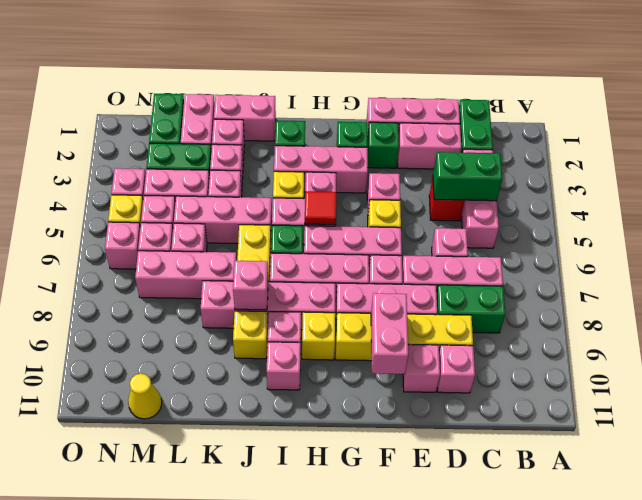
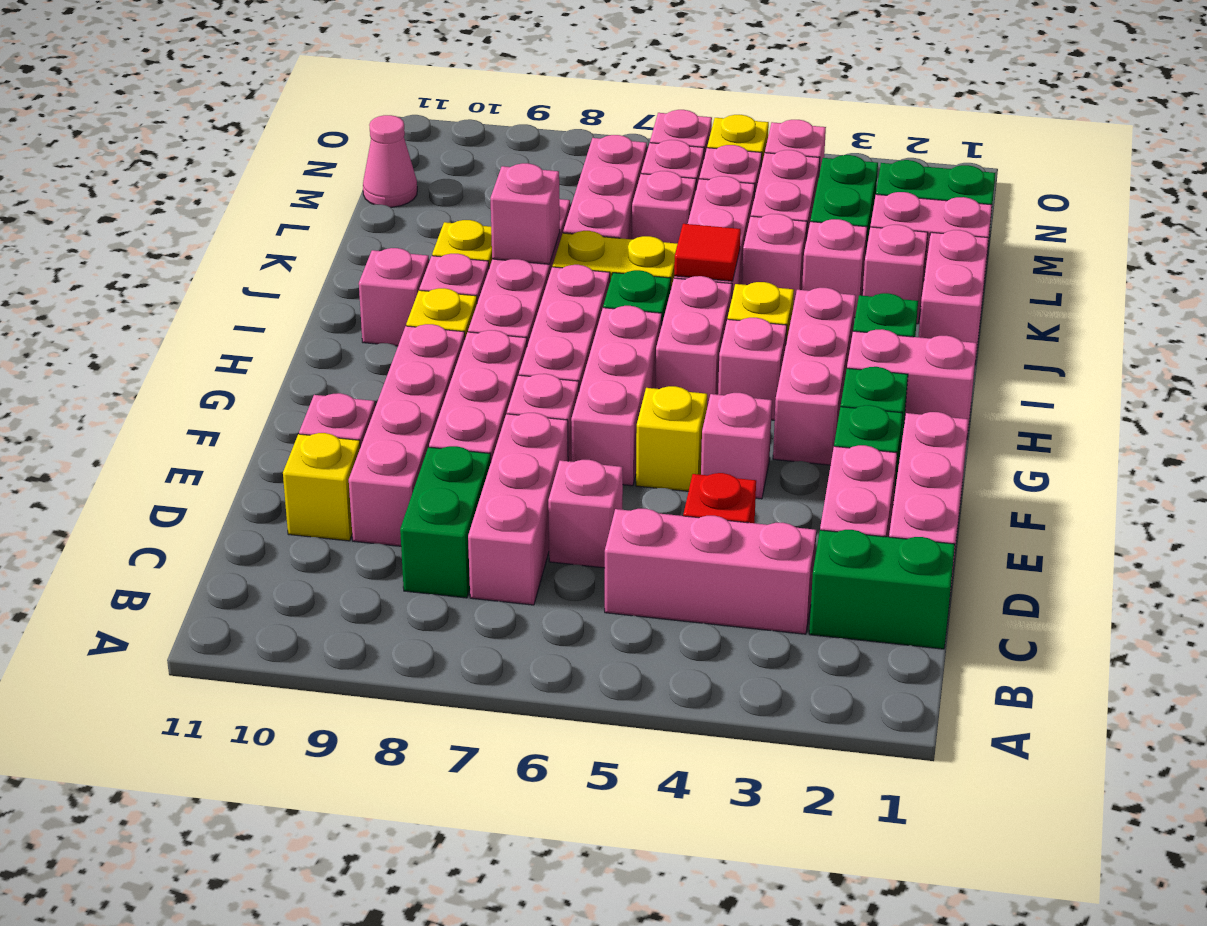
green brick C4:D4 level 2 -> none
yellow brick D9:G9 level 1 -> pink brick D9:G9 level 1
pink brick D10 level 1 -> yellow brick D10 level 1
pink brick F9:F10 level 2 -> pink brick H1:H2 level 1
red tile H5 level 2 -> red tile J5 level 2
yellow cone M11 level 1 -> pink cone M11 level 1

